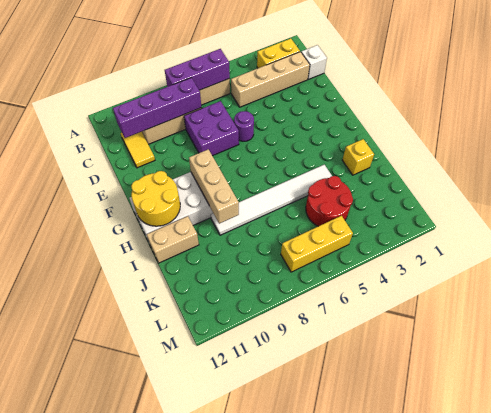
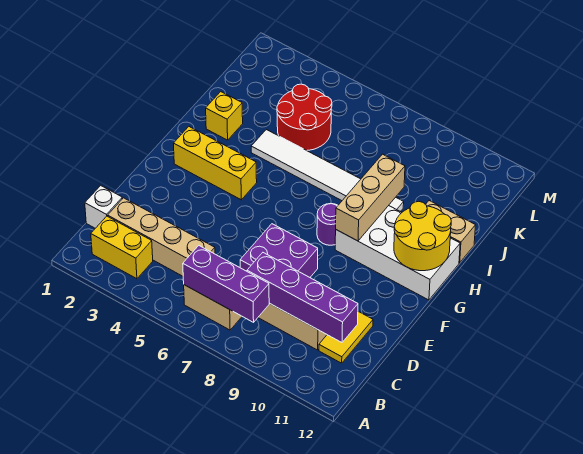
purple round brick E6 level 1 -> purple round brick G8 level 1
yellow brick L5:L7 level 1 -> yellow brick G2:G4 level 1

